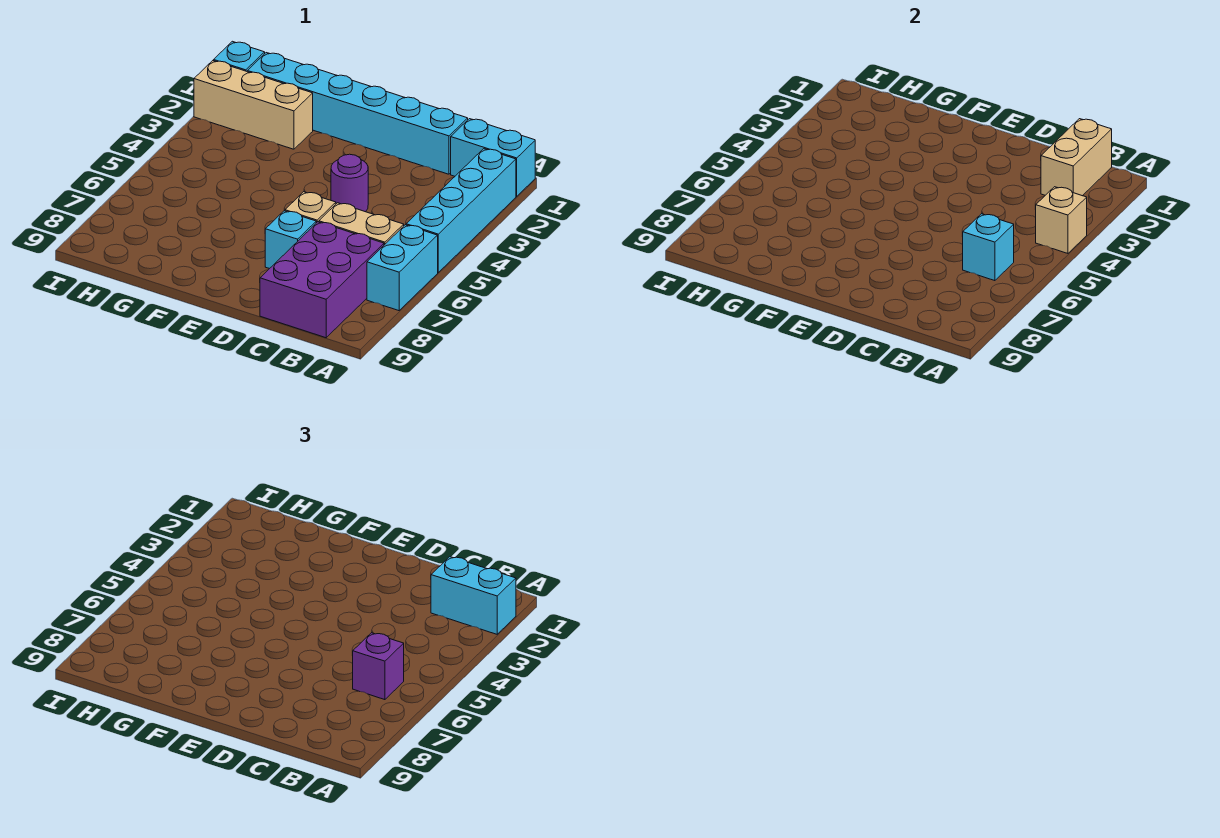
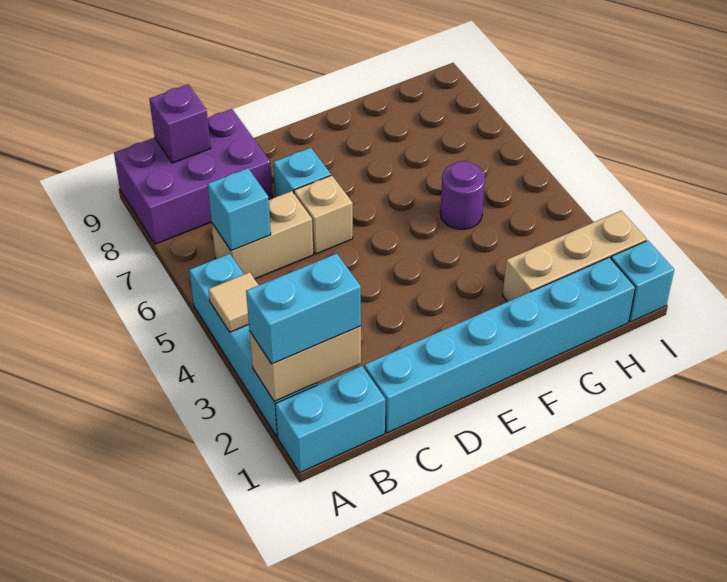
tan brick A4 level 2 -> tan tile A4 level 2
cyan brick A6:A7 level 1 -> none
tan brick B1:B2 level 2 -> tan brick A2:B2 level 2
purple brick B6 level 3 -> purple brick B9 level 2
purple brick B7:C9 level 1 -> purple brick A8:C9 level 1
purple round brick D4 level 1 -> purple round brick G5 level 1

